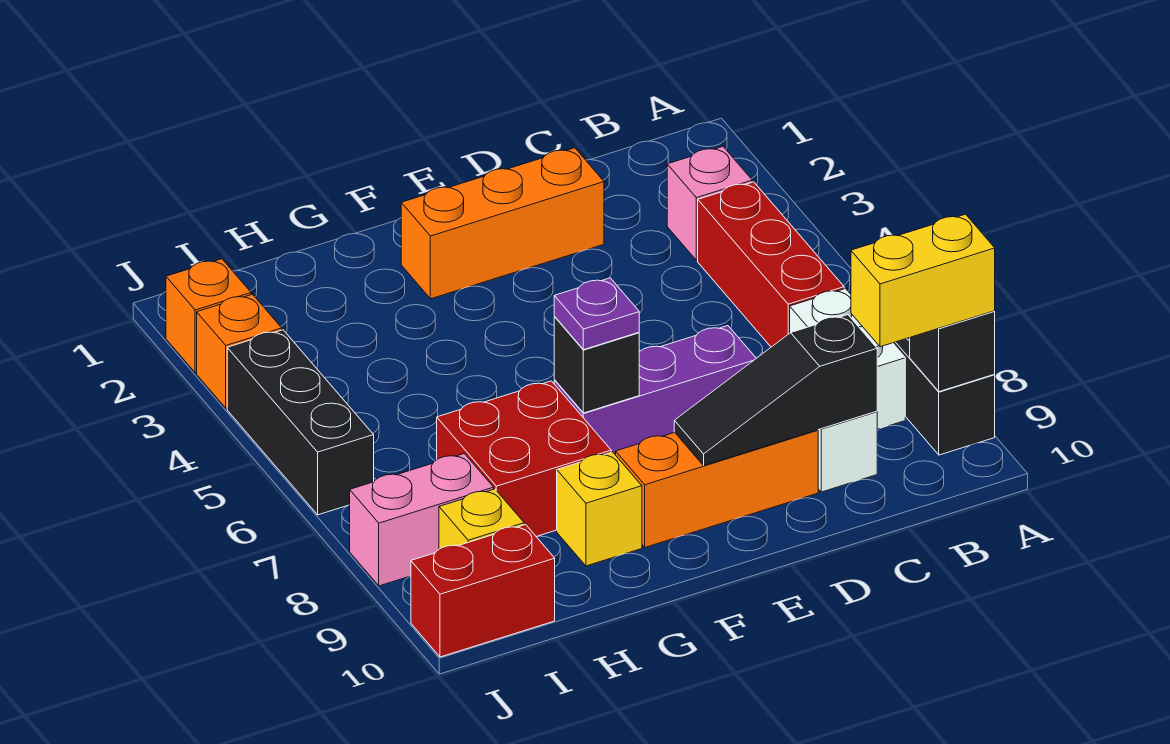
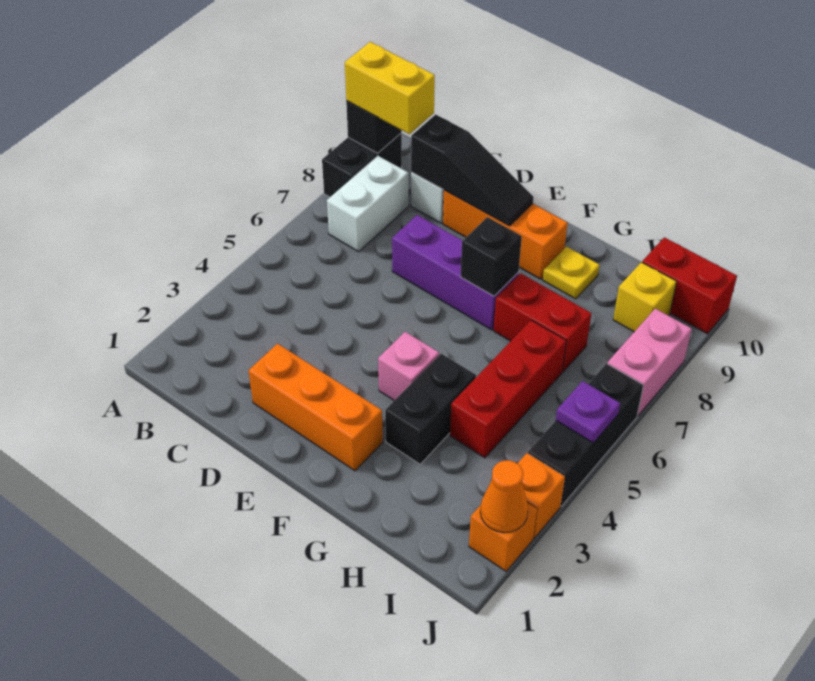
pink brick B3 level 1 -> pink brick F4 level 1
red brick B4:B6 level 1 -> red brick H4:H6 level 1
purple plate F7 level 3 -> purple plate J5 level 2
none -> black brick G3:G4 level 1
red brick G7:H8 level 1 -> red brick G7:H7 level 1
yellow brick G9 level 1 -> yellow plate G9 level 1
pink brick I8:J8 level 1 -> pink brick J7:J8 level 1
none -> orange cone J2 level 2

